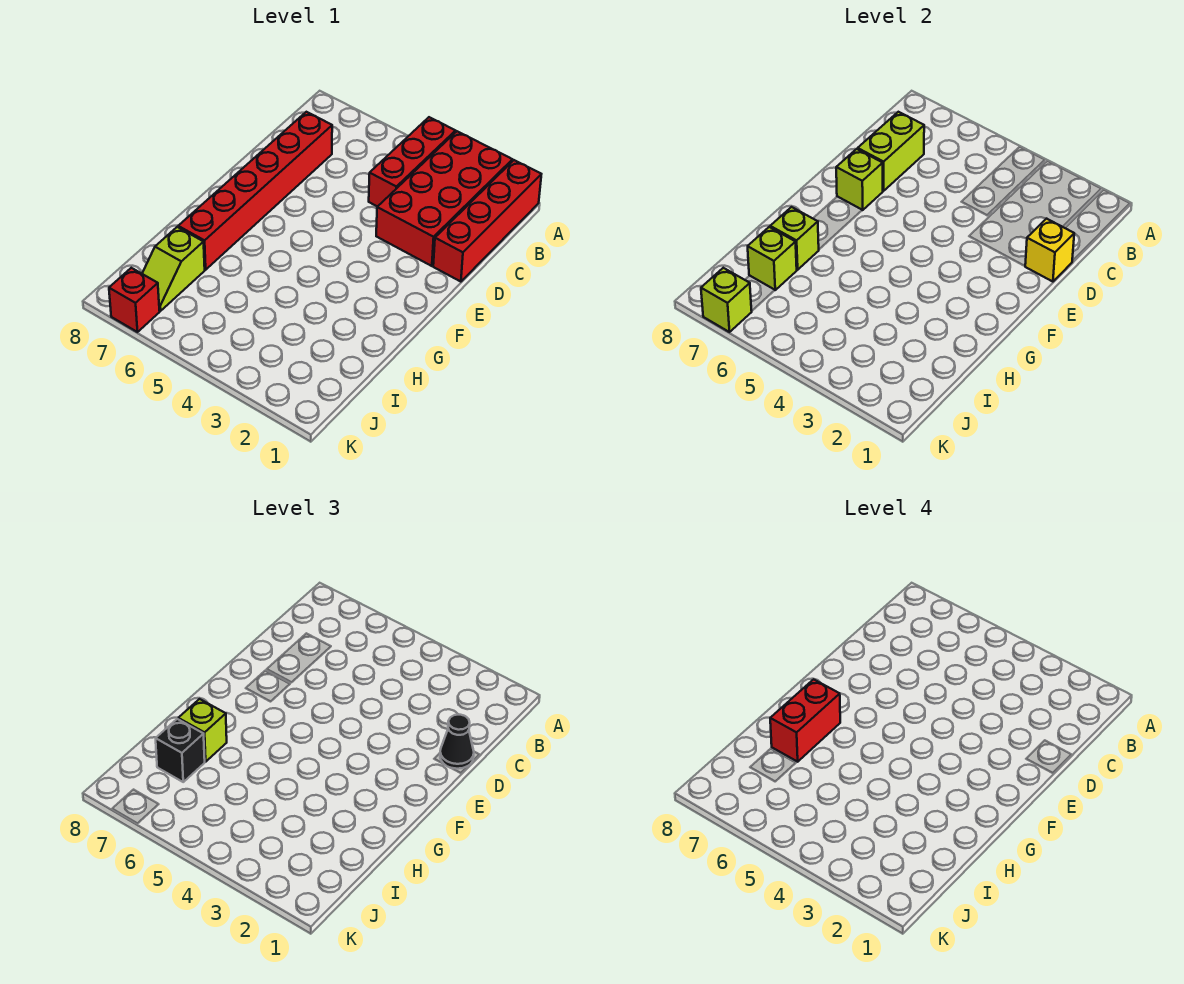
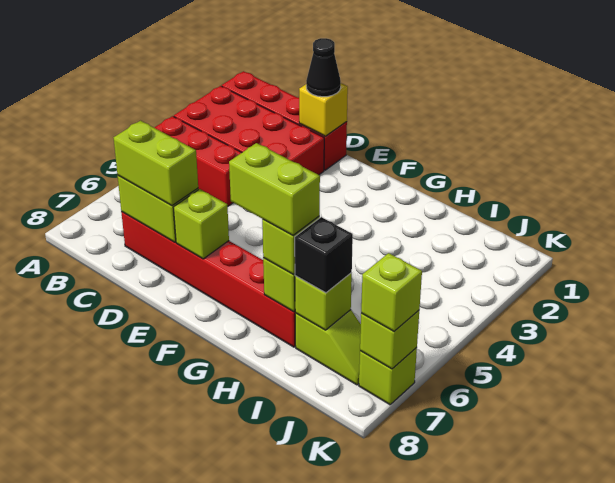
none -> lime brick C7:D7 level 3
red brick G7:H7 level 4 -> lime brick G7:H7 level 4
red brick K7 level 1 -> lime brick K7 level 1
none -> lime brick K7 level 3

